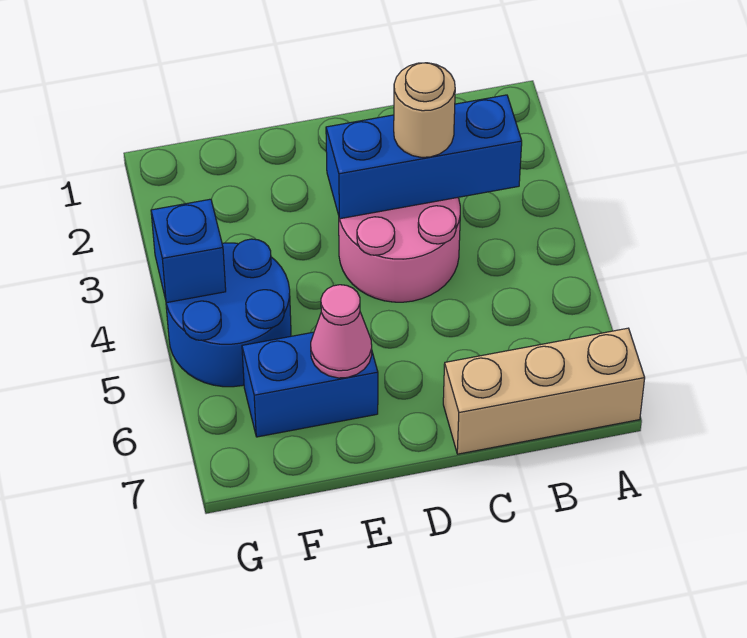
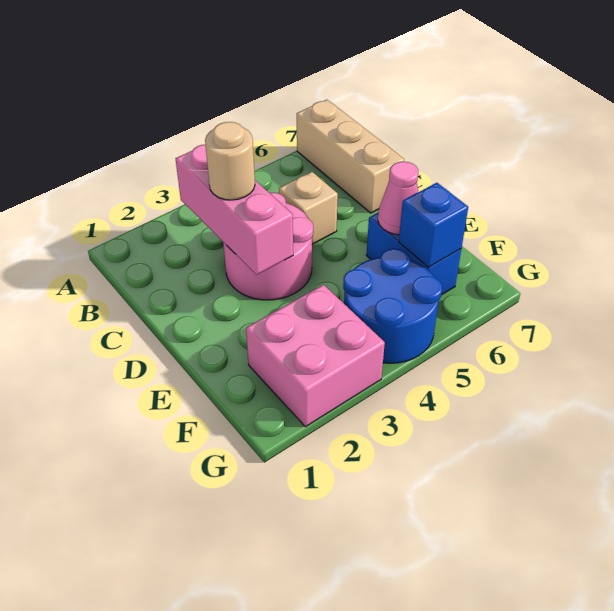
blue brick B3:D3 level 2 -> pink brick B3:D3 level 2
none -> tan brick C5 level 1
none -> pink brick F2:G3 level 1
blue brick G4 level 2 -> blue brick F6 level 2

